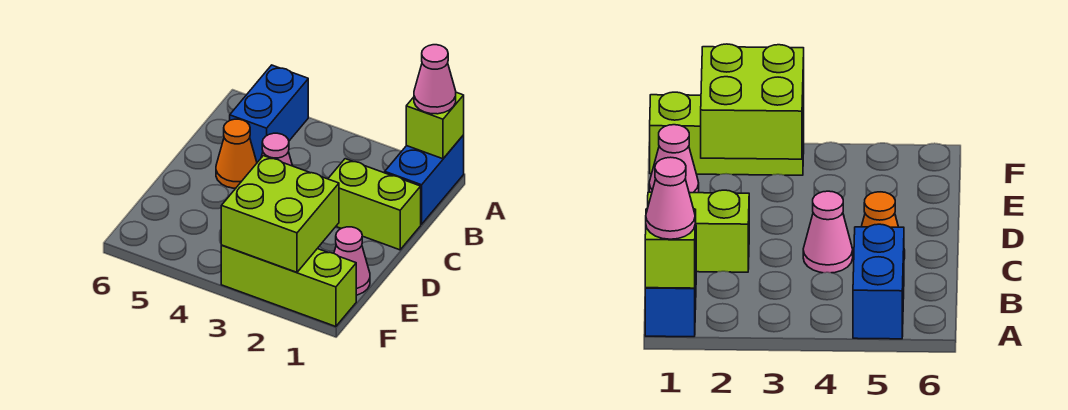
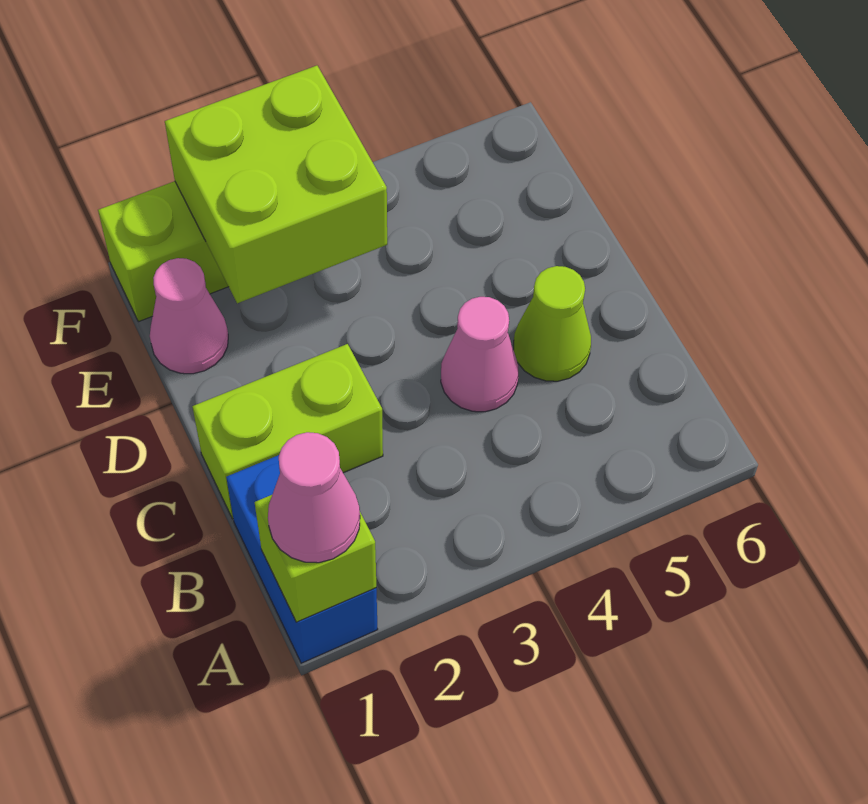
blue brick A5:B5 level 1 -> none
orange cone C5 level 1 -> lime cone C5 level 1

